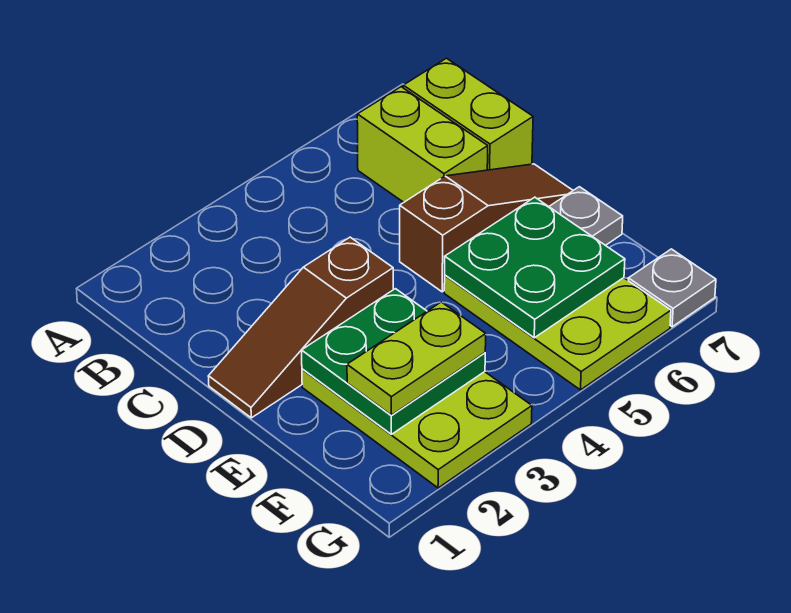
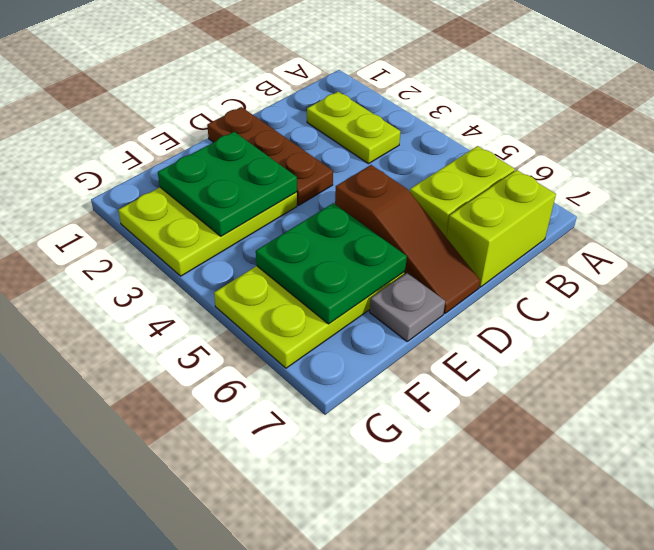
brown slope D1:D3 level 1 top 3 -> brown plate D1:D3 level 1
lime plate F2:F3 level 3 -> lime plate B2:B3 level 1
grey plate G7 level 1 -> none

